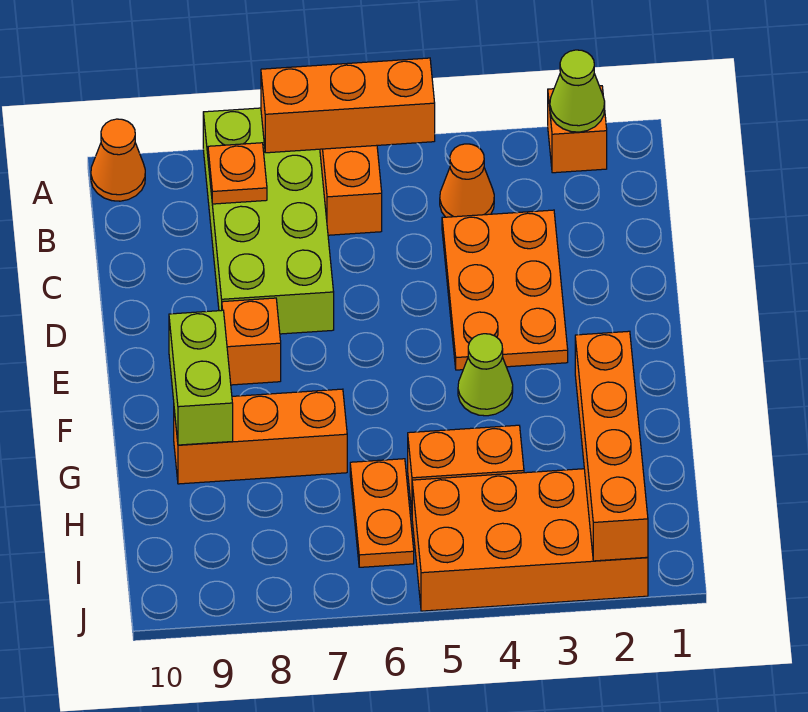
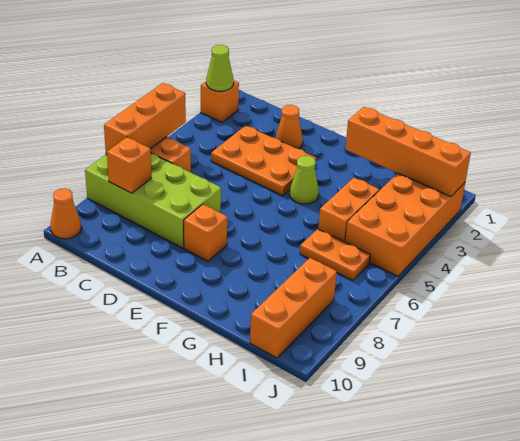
orange cone B4 level 1 -> orange cone D2 level 1
orange plate B8 level 2 -> orange brick B8 level 2
lime brick F9:G9 level 2 -> none
orange brick G7:G9 level 1 -> orange brick I8:I10 level 1

